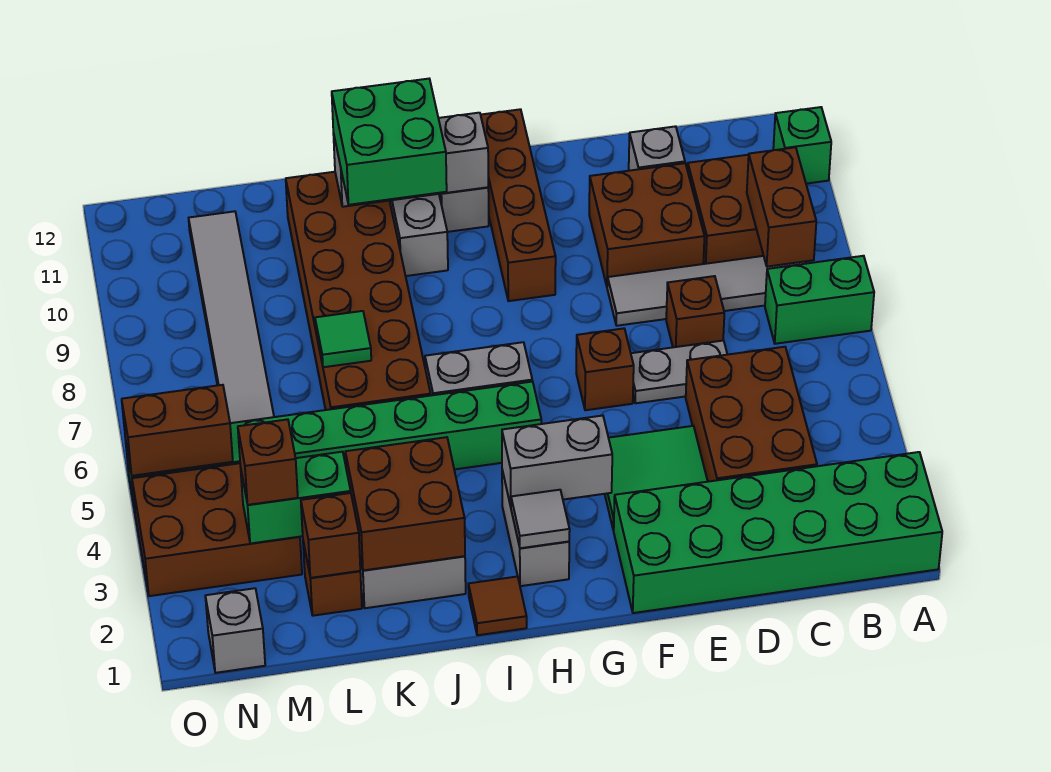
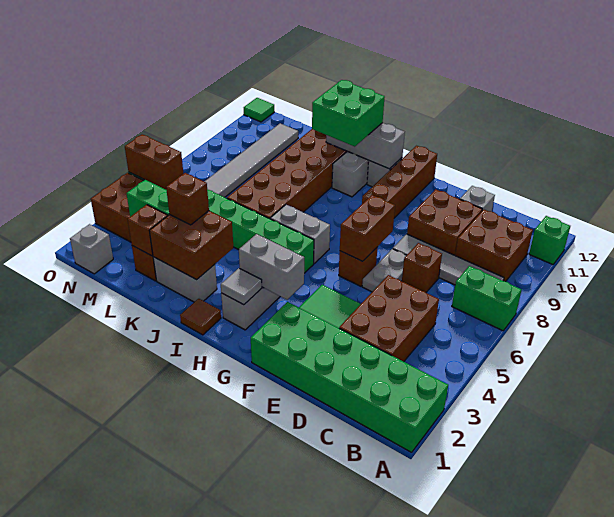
brown brick B8:B9 level 2 -> brown brick F6:F7 level 2
grey plate D6:E6 level 1 -> grey plate E6:E7 level 1
green tile K7 level 2 -> green tile O12 level 1
brown brick M3 level 3 -> brown brick K3 level 3

